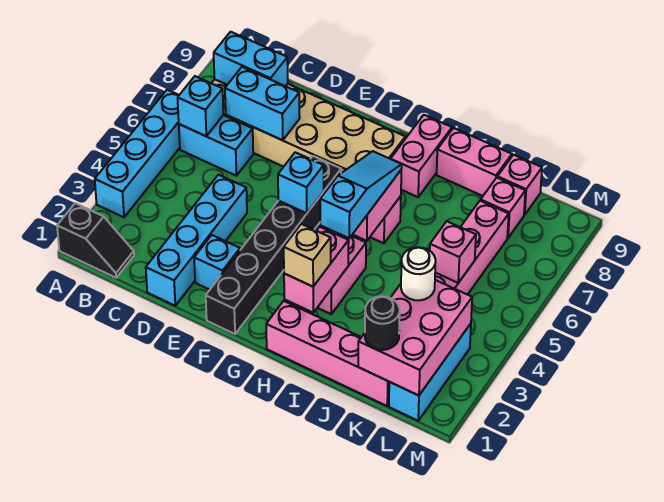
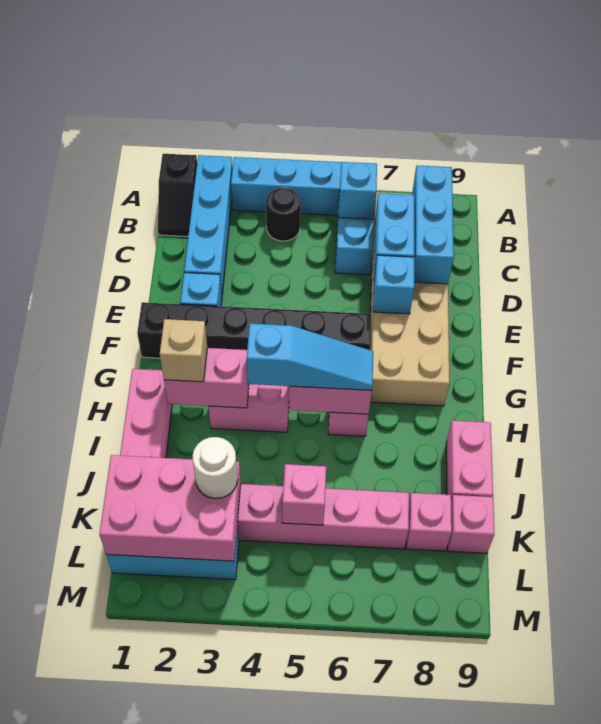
cyan brick B8:C8 level 2 -> cyan brick B8:D8 level 2
cyan brick D1:D4 level 1 -> cyan brick A2:D2 level 1
cyan brick F5 level 2 -> cyan brick E7 level 2
pink brick H8:H9 level 1 -> none
black round brick K1 level 3 -> black round brick B4 level 1

